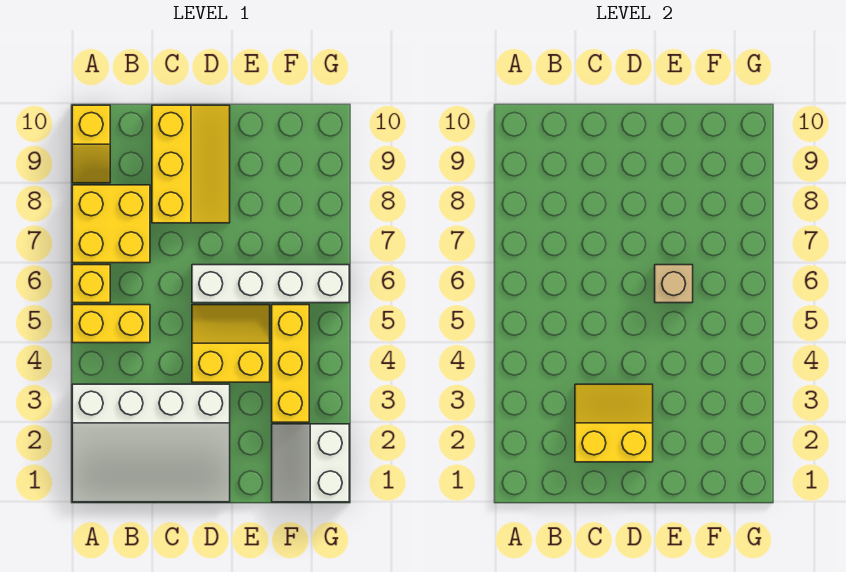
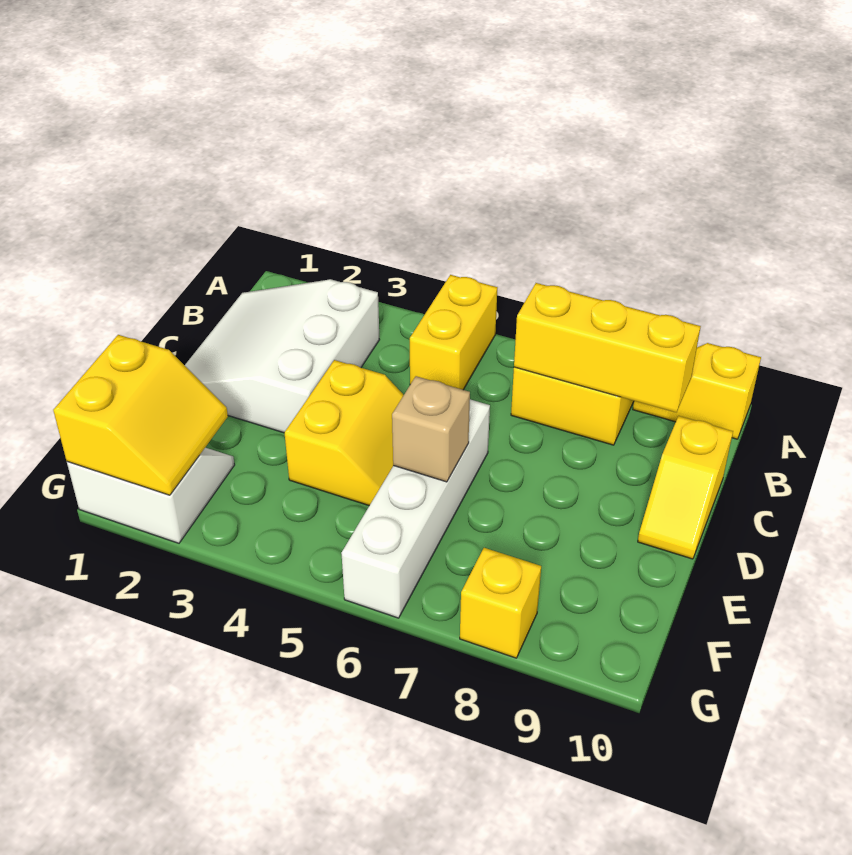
white slope A1:D3 level 1 top 3 -> white slope B1:D3 level 1 top 3
yellow brick A6 level 1 -> yellow brick G8 level 1
yellow slope C2:D3 level 2 top 2 -> yellow slope F1:G2 level 2 top 1
yellow slope C8:D10 level 1 top C -> yellow slope C10:D10 level 1 top C
yellow brick F3:F5 level 1 -> yellow brick B7:B9 level 2

